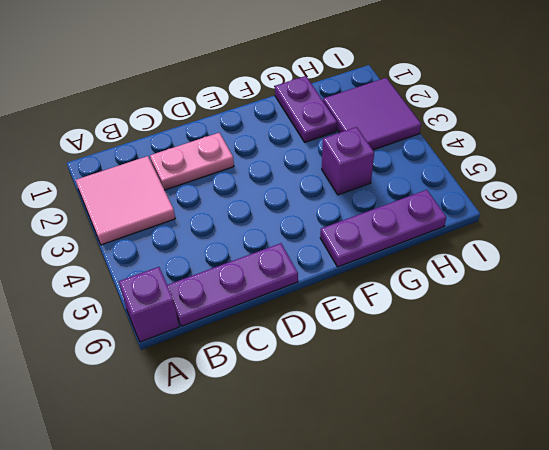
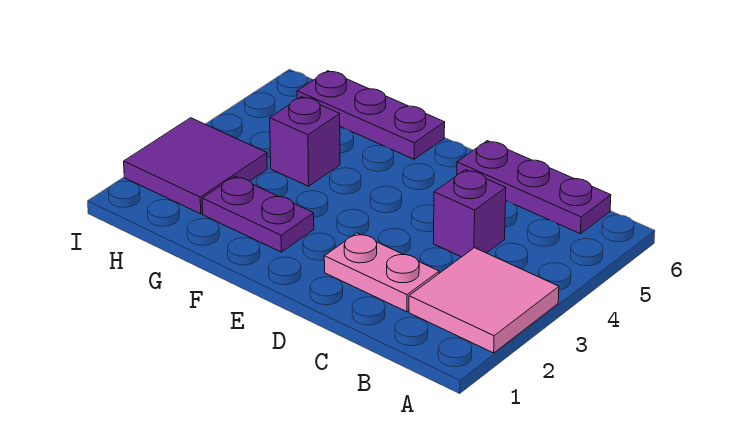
purple brick A6 level 1 -> purple brick C4 level 1
purple plate G1:G2 level 1 -> purple plate F2:G2 level 1

